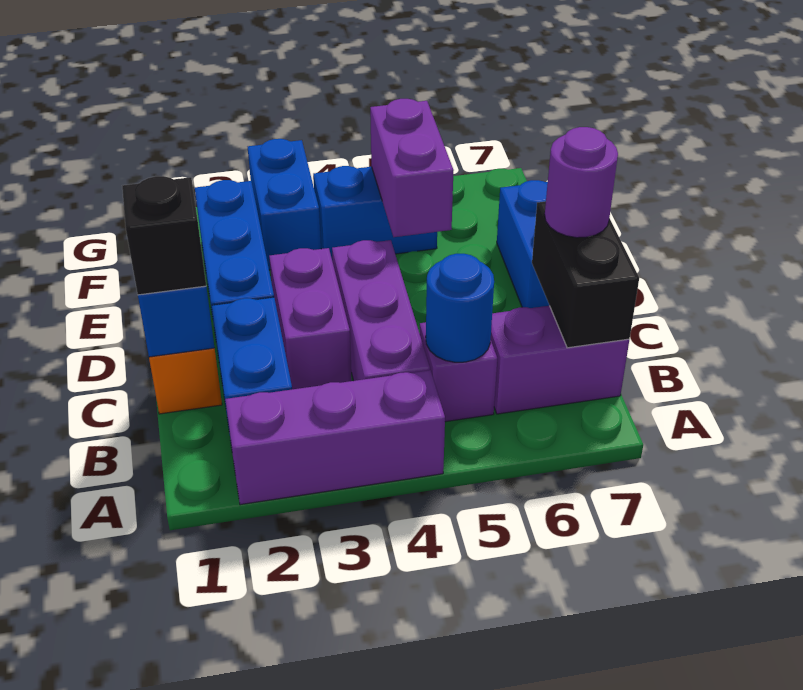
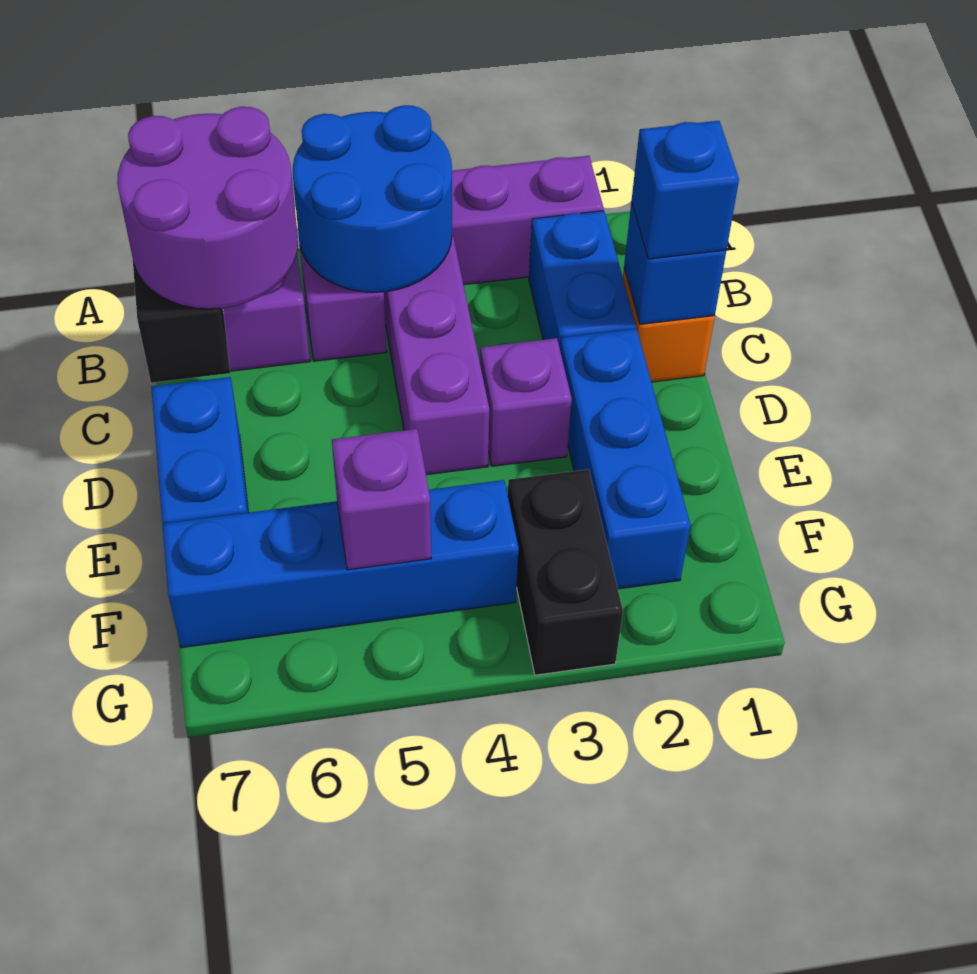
blue round brick B5 level 2 -> blue round brick A4:B5 level 2
black brick C1 level 3 -> blue brick C1 level 3
purple brick C3:D3 level 1 -> purple brick D3 level 1
purple round brick C7 level 3 -> purple round brick B6:C7 level 3
purple brick E5:F5 level 2 -> purple brick F5 level 2
blue brick F3:G3 level 1 -> black brick F3:G3 level 1
blue brick F4:F5 level 1 -> blue brick F4:F7 level 1

